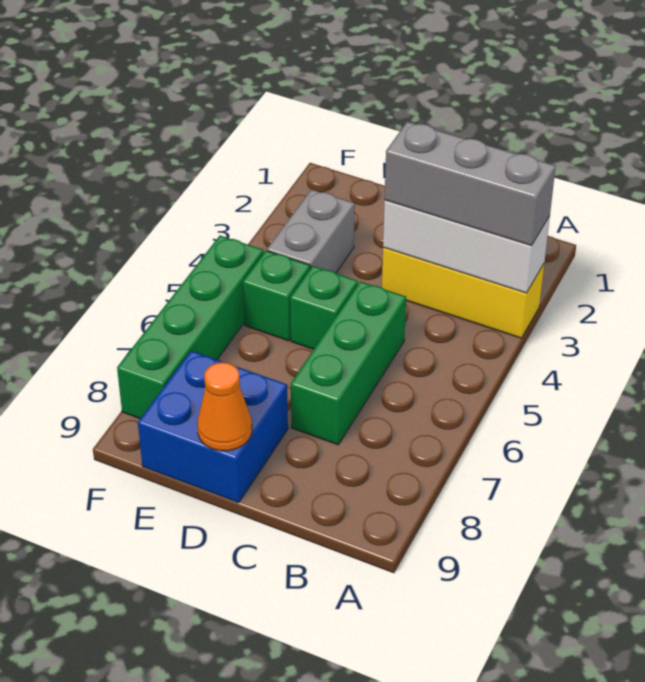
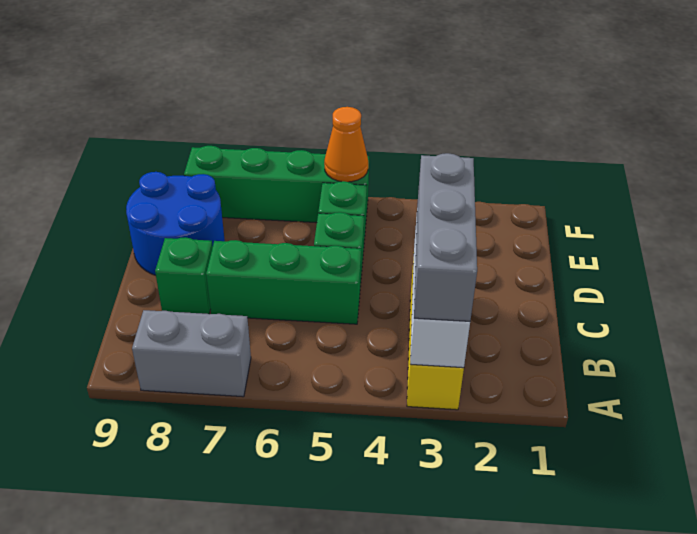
none -> green brick C8 level 1
blue brick D8:E9 level 1 -> blue round brick D8:E9 level 1
orange cone D9 level 2 -> orange cone F5 level 2
grey brick E3:E4 level 1 -> grey brick A7:A8 level 1

